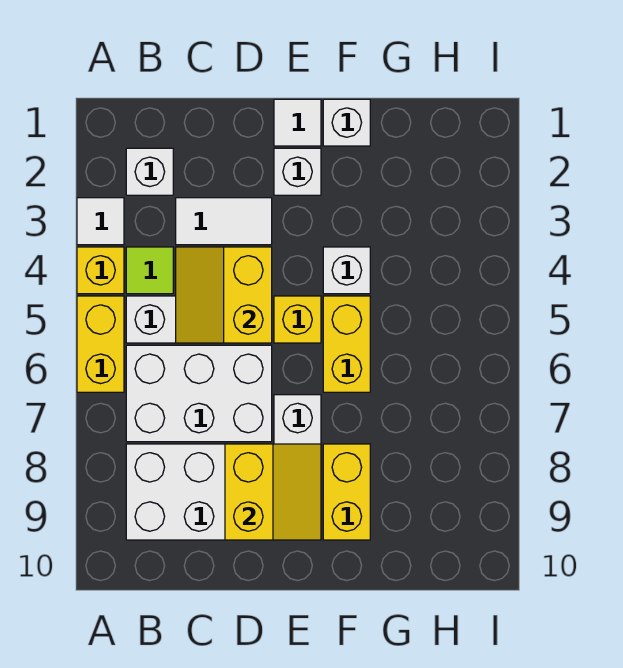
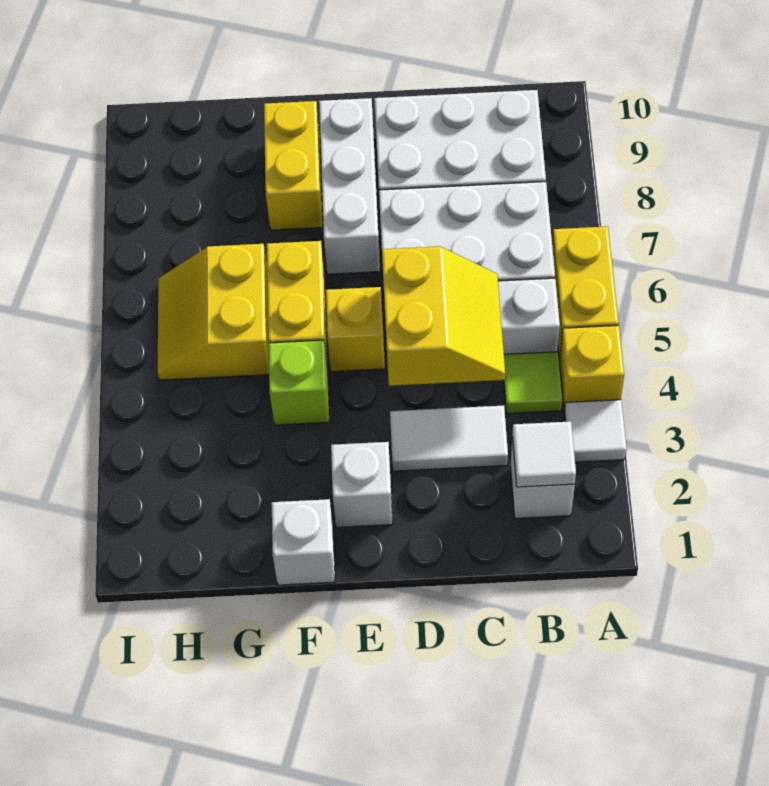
yellow slope D8:E9 level 2 top D -> yellow slope G5:H6 level 1 top G
white tile E1 level 1 -> white tile B2 level 2
white brick F4 level 1 -> lime brick F4 level 1

